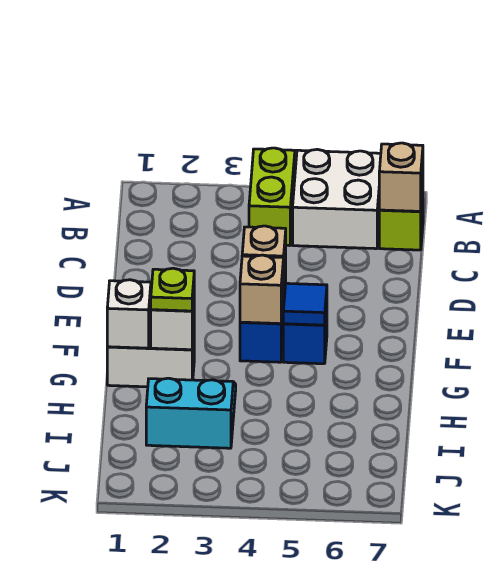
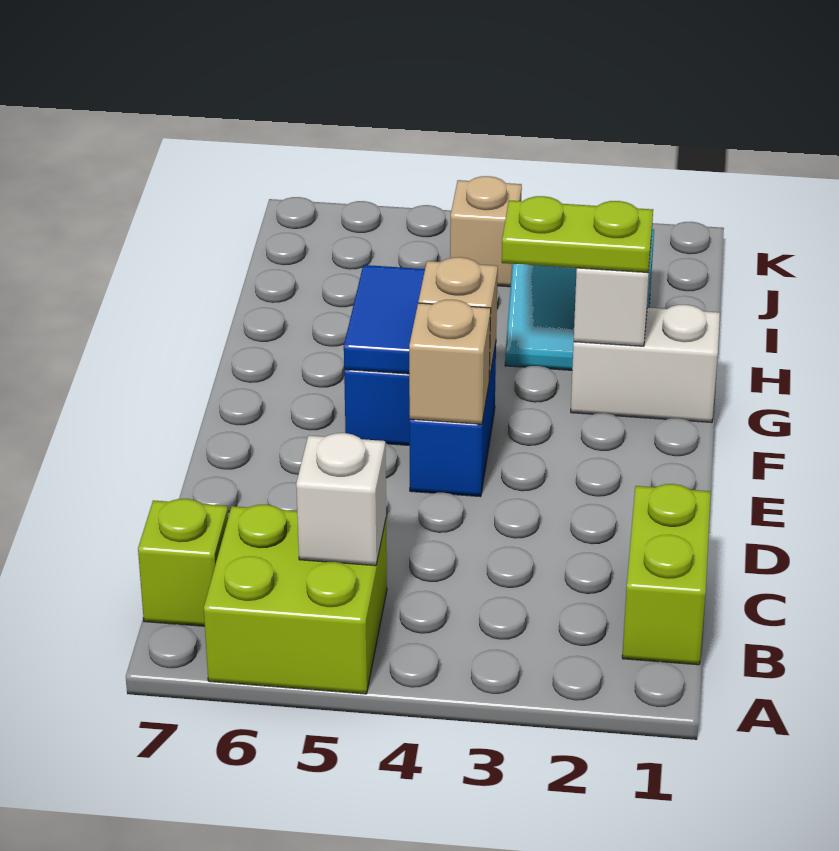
lime brick A4:B4 level 1 -> lime brick B1:C1 level 1
white brick A5:B6 level 1 -> lime brick A5:B6 level 1
tan brick B7 level 2 -> tan brick J4 level 1
blue tile F5 level 2 -> blue tile F5:G5 level 2
white brick G1 level 2 -> white brick B5 level 2
lime plate G2 level 3 -> lime plate G2:G3 level 3

